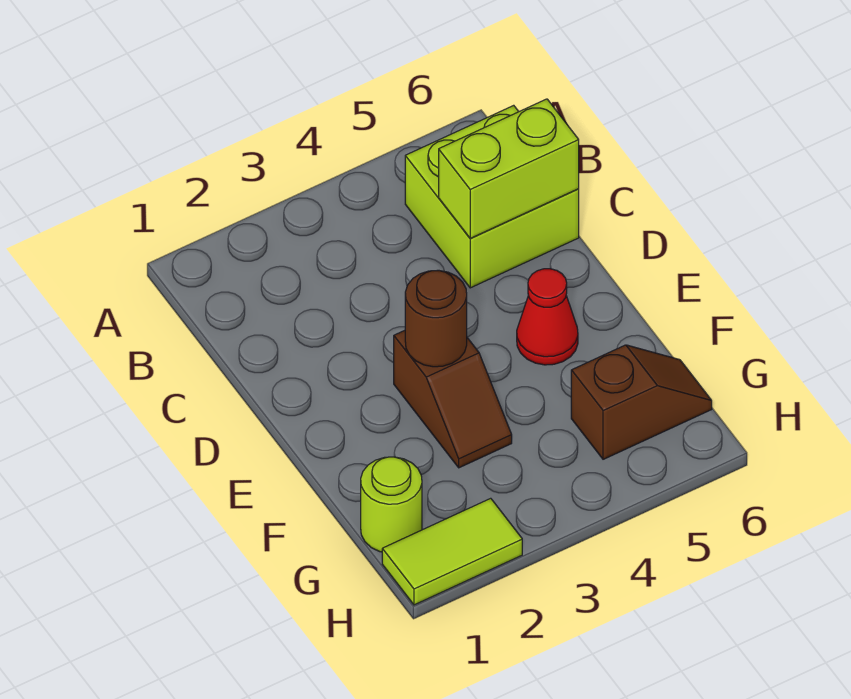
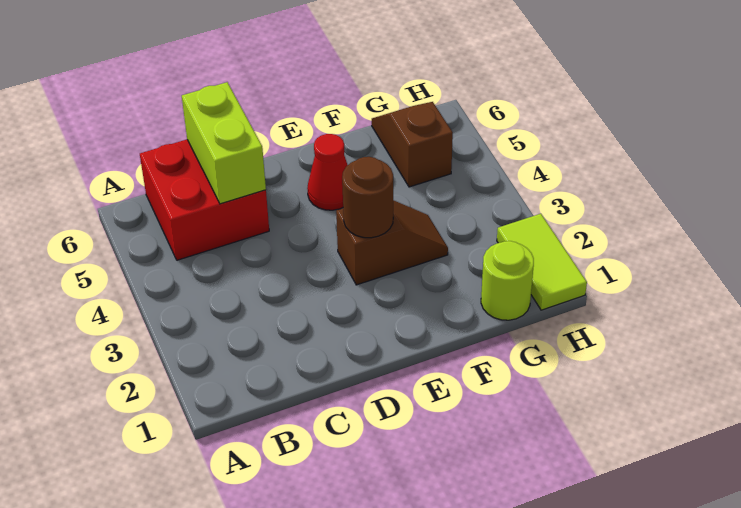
lime brick B5:C6 level 1 -> red brick B5:C6 level 1

